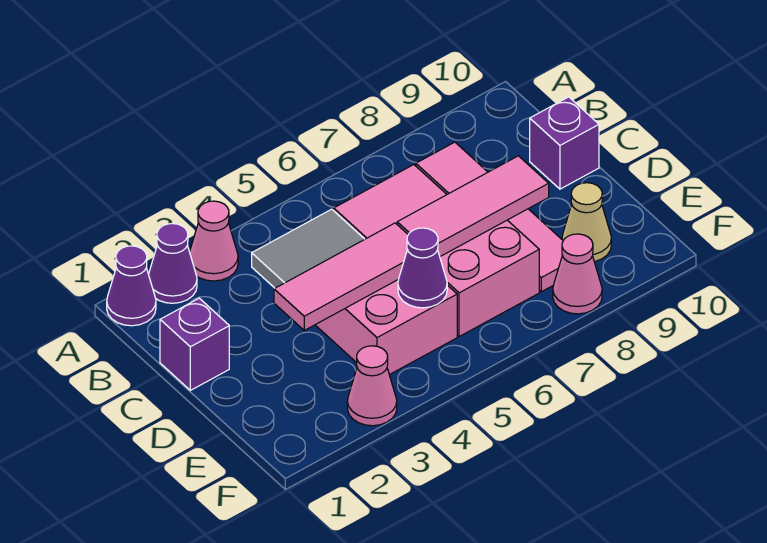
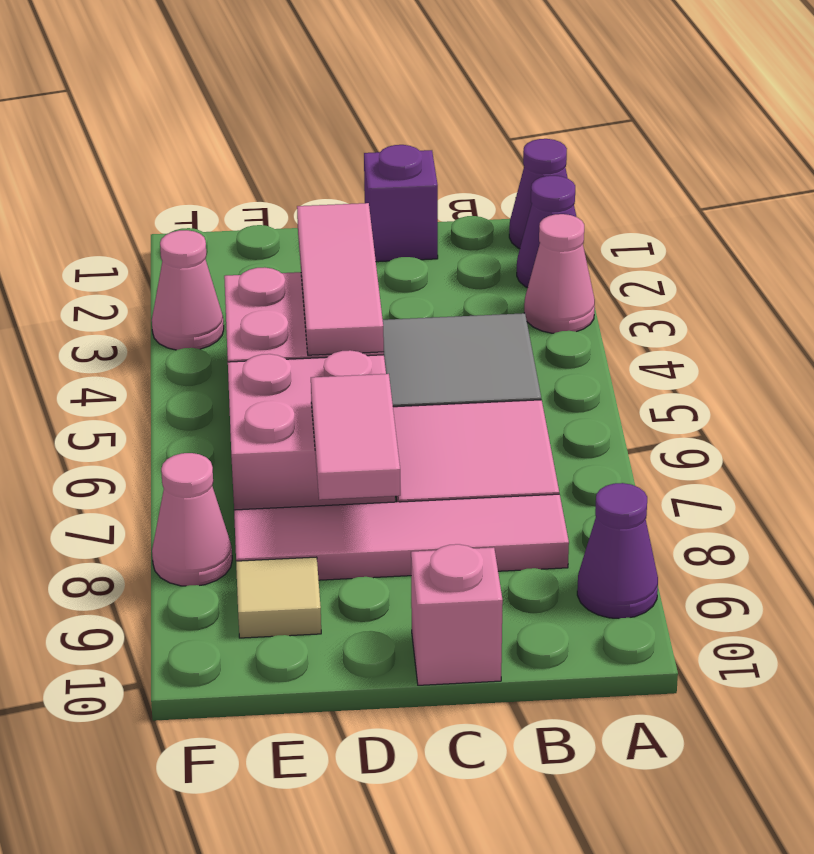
purple brick C10 level 1 -> pink brick C10 level 1
pink tile D6:D8 level 2 -> pink tile D7:D8 level 2
purple cone E5 level 2 -> purple cone A9 level 1
tan cone E9 level 1 -> tan tile E9 level 1

